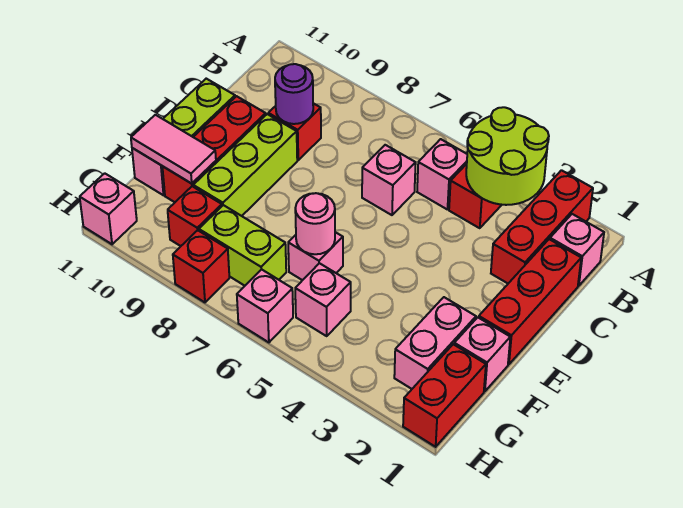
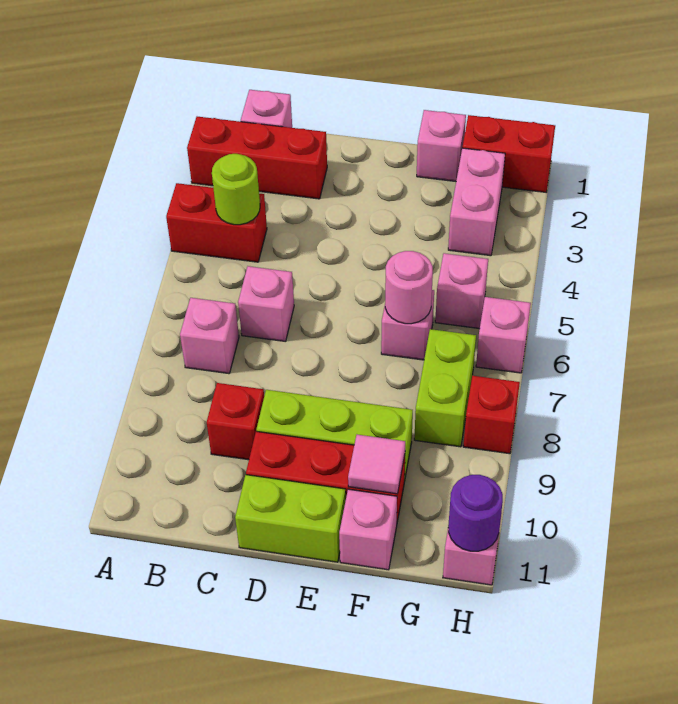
lime round brick A3:B4 level 2 -> lime round brick B4 level 2
pink brick B5 level 1 -> pink brick B7 level 1
red brick C1:E1 level 1 -> none
purple round brick C9 level 2 -> purple round brick H11 level 2
pink brick F2:G2 level 1 -> pink brick G2:G3 level 1
pink tile F10:F11 level 2 -> pink tile F10 level 2
red brick G9 level 1 -> none

